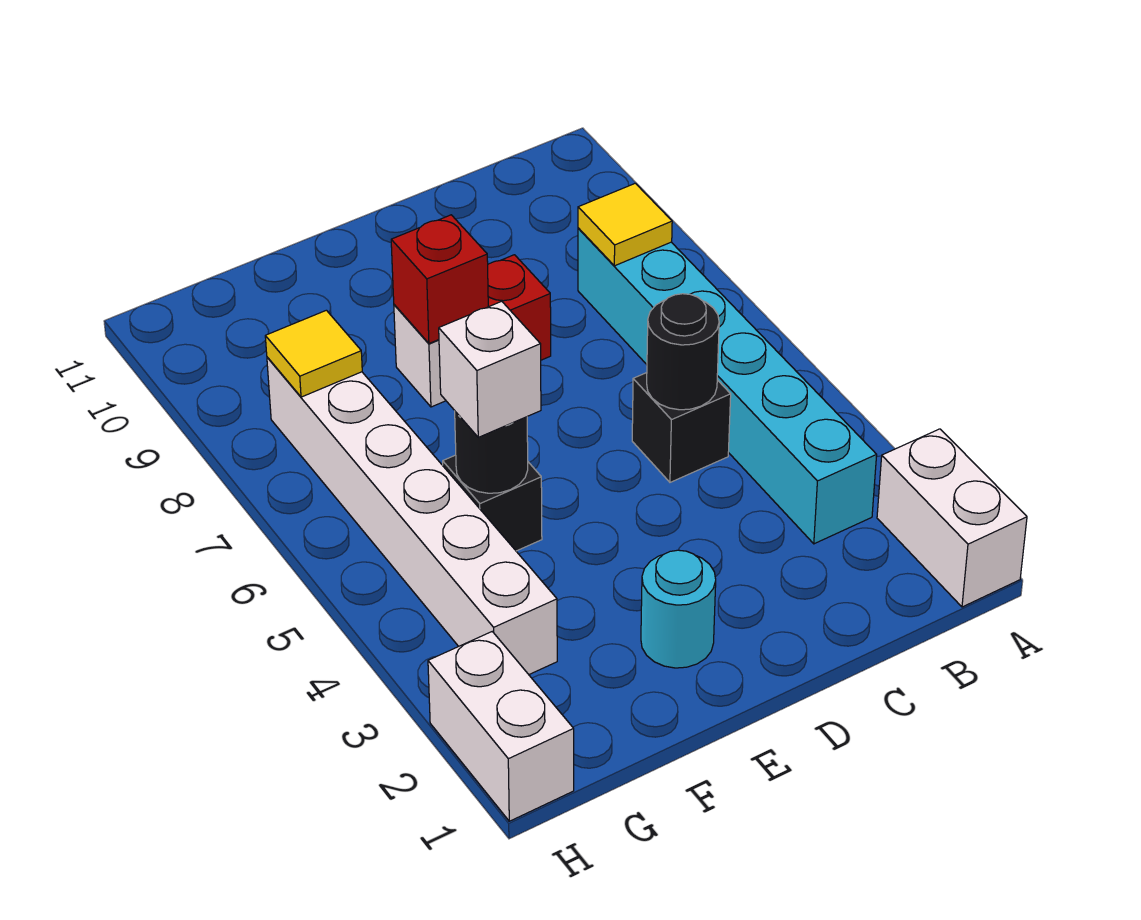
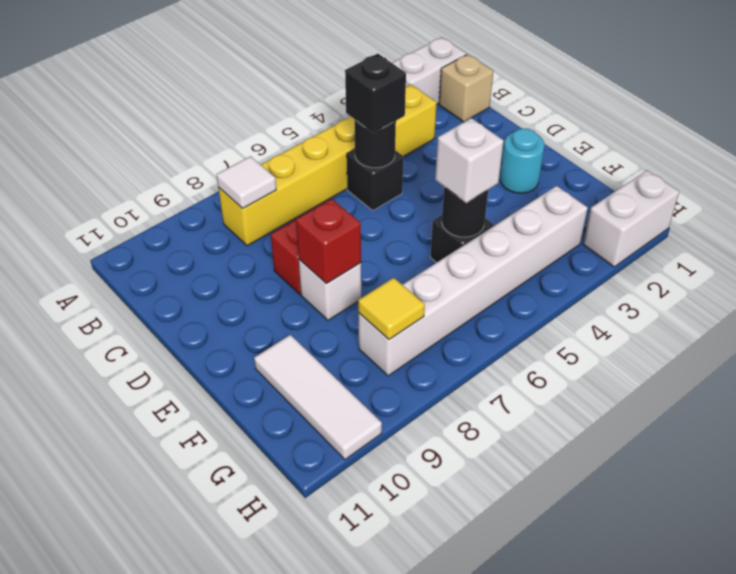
none -> tan brick B1 level 1
cyan brick B3:B8 level 1 -> yellow brick B3:B8 level 1
yellow tile B8 level 2 -> white tile B8 level 2
none -> black brick C5 level 3
none -> white tile F10:H10 level 1

